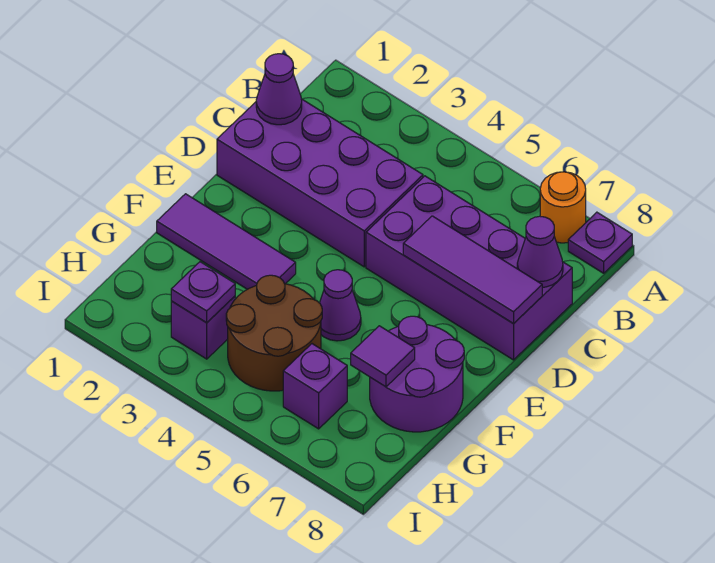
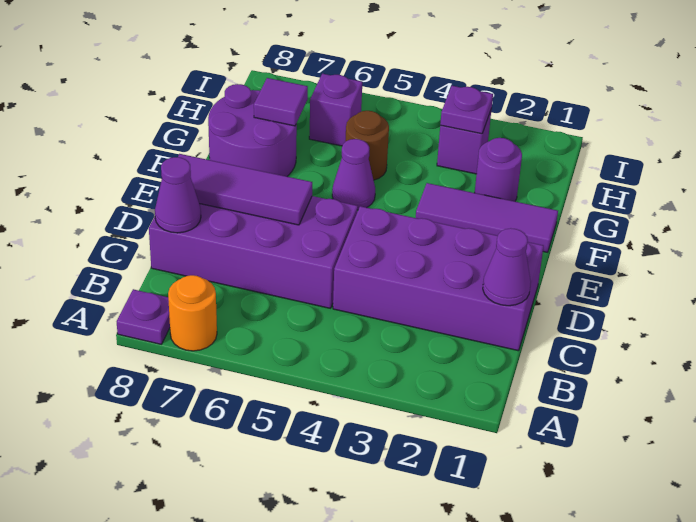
none -> purple round brick G2 level 1
brown round brick G4:H5 level 1 -> brown round brick G5 level 1

